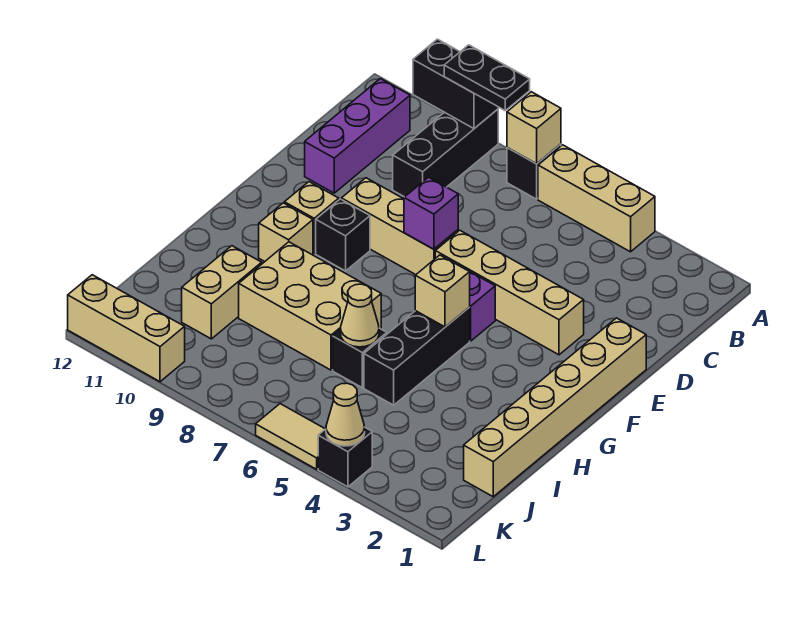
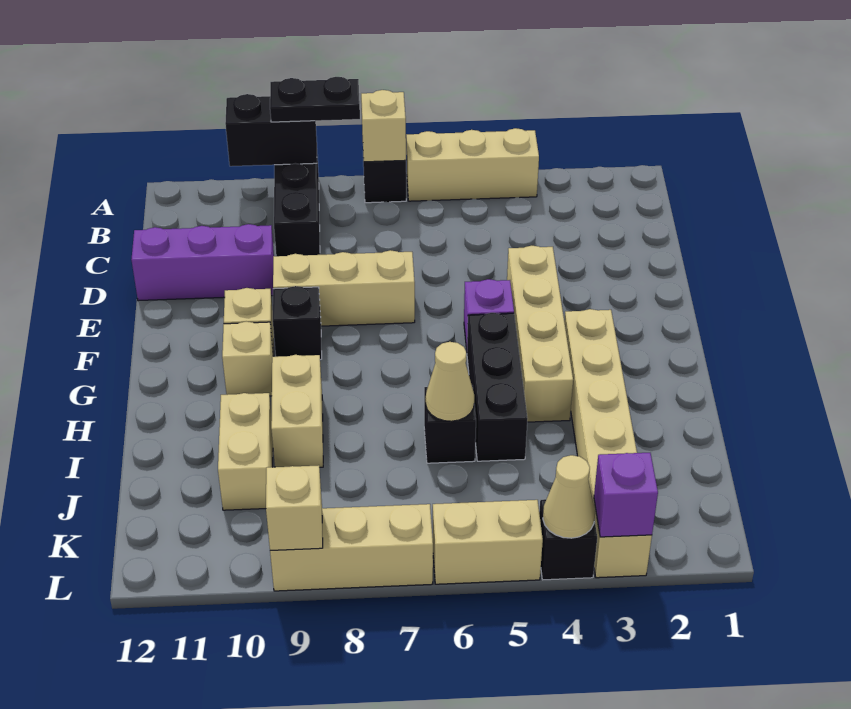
purple brick B11:D11 level 1 -> purple brick D10:D12 level 1
tan brick E1:J1 level 1 -> tan brick G3:L3 level 1
tan brick E3:E6 level 1 -> tan brick E4:H4 level 1
purple brick E7 level 2 -> purple brick L3 level 2
tan brick G5 level 2 -> tan brick L9 level 2
tan brick H7:I9 level 1 -> tan brick H9:I9 level 1
tan tile L5:L6 level 1 -> tan brick L5:L6 level 1
tan brick L10:L12 level 1 -> tan brick L7:L9 level 1

